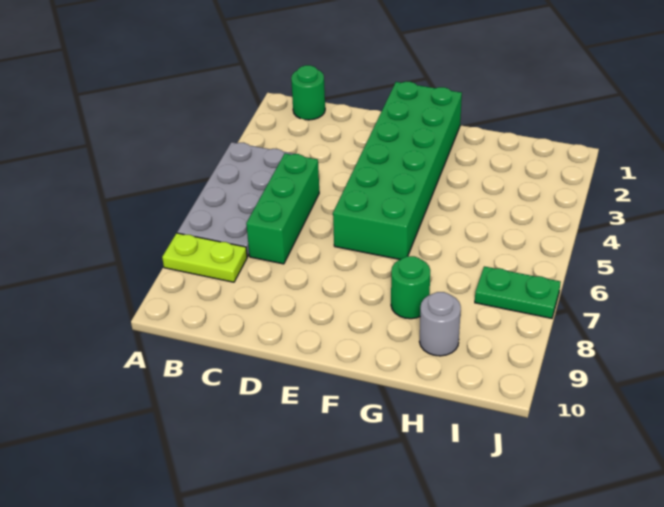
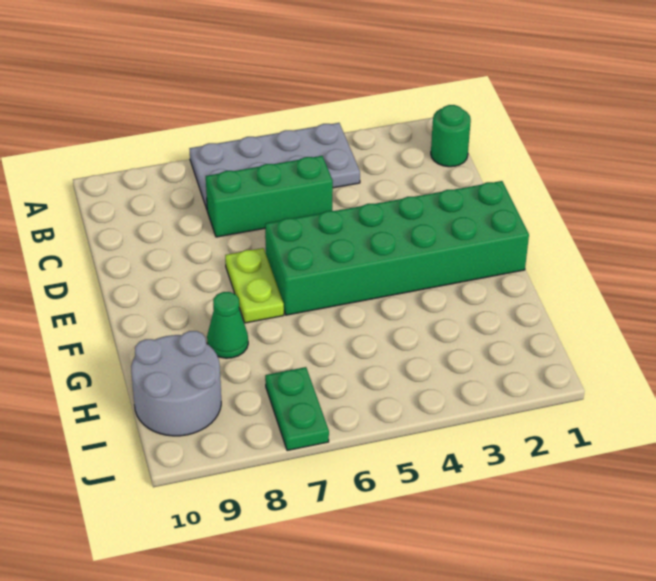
lime plate A8:B8 level 1 -> lime plate E7:F7 level 1
green round brick G8 level 1 -> green cone G8 level 1
grey round brick H9 level 1 -> grey round brick H9:I10 level 1

